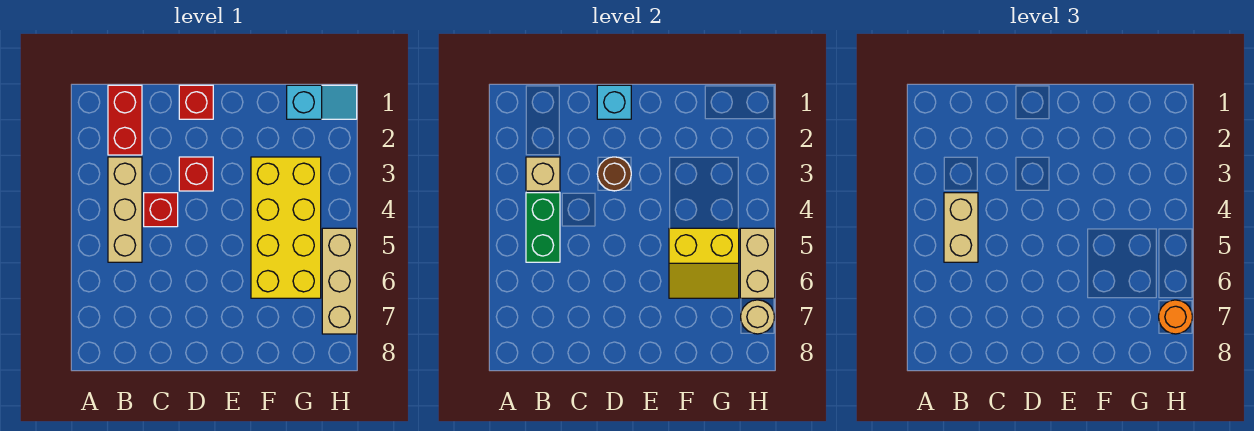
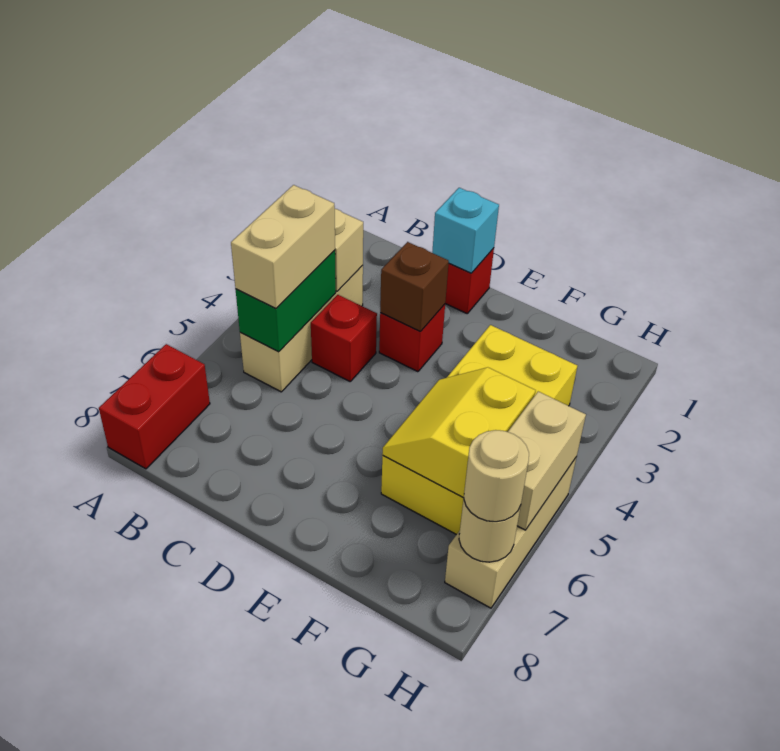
red brick B1:B2 level 1 -> red brick A7:A8 level 1
brown round brick D3 level 2 -> brown brick D3 level 2
yellow slope F5:G6 level 2 top 5 -> yellow slope F5:G6 level 2 top G
cyan slope G1:H1 level 1 top G -> none
orange round brick H7 level 3 -> tan round brick H7 level 3

